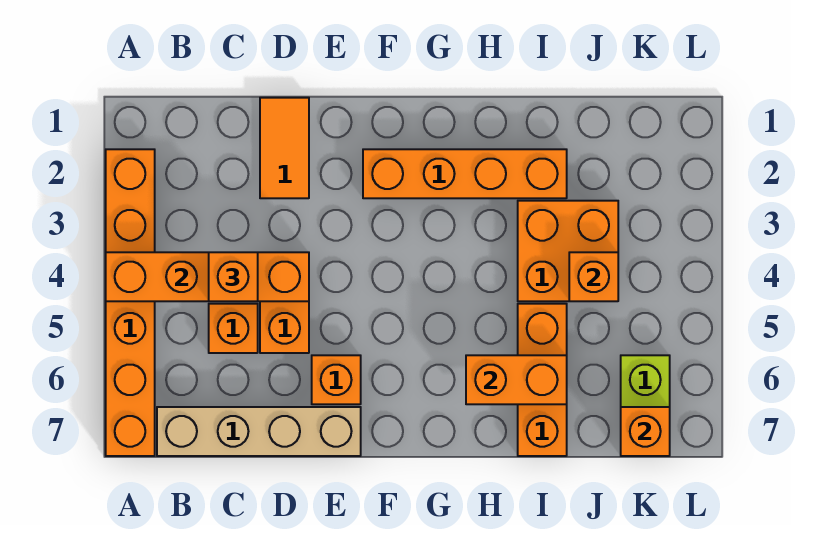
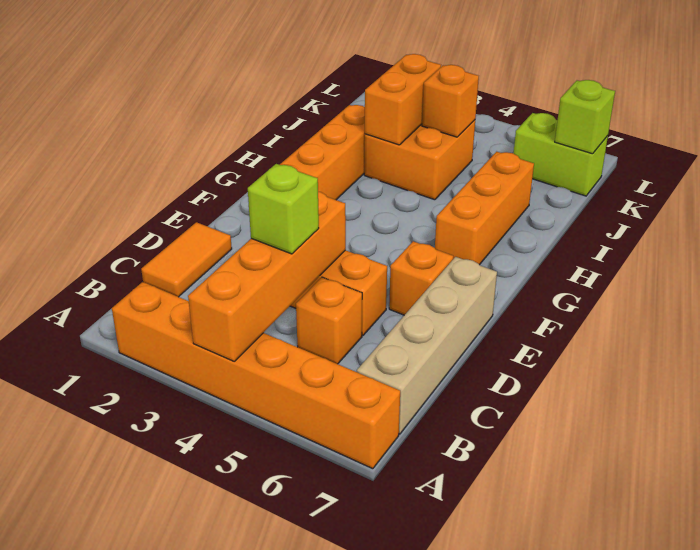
orange brick C4 level 3 -> lime brick C4 level 3
orange tile D1:D2 level 1 -> orange tile C1:D1 level 1
orange brick H6:I6 level 2 -> orange brick I3:J3 level 2
orange brick I5:I7 level 1 -> orange brick G6:I6 level 1
orange brick K7 level 2 -> lime brick K7 level 2

